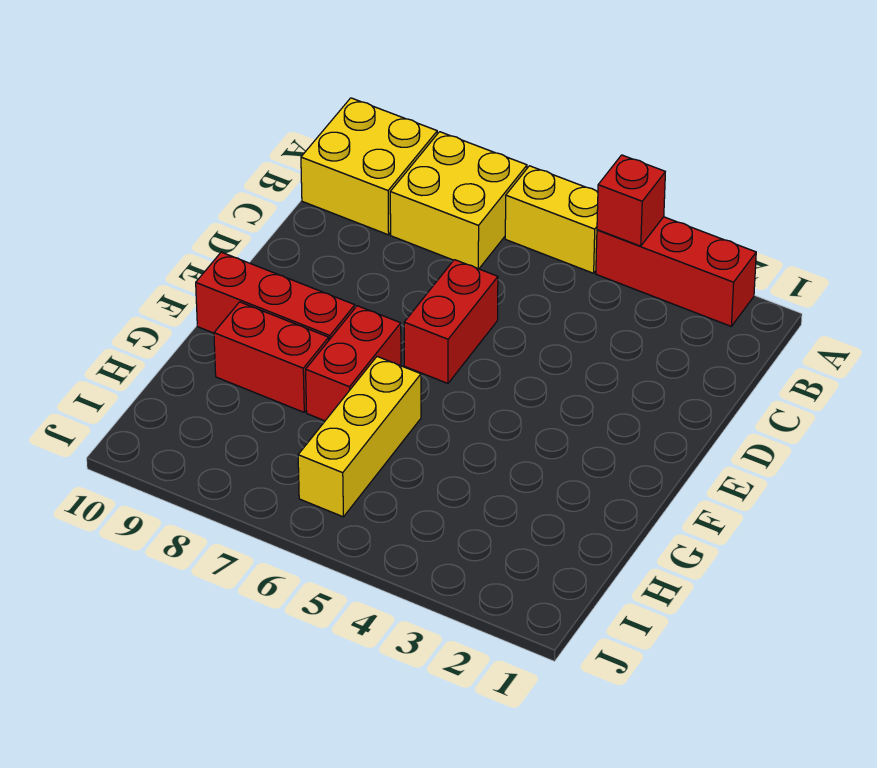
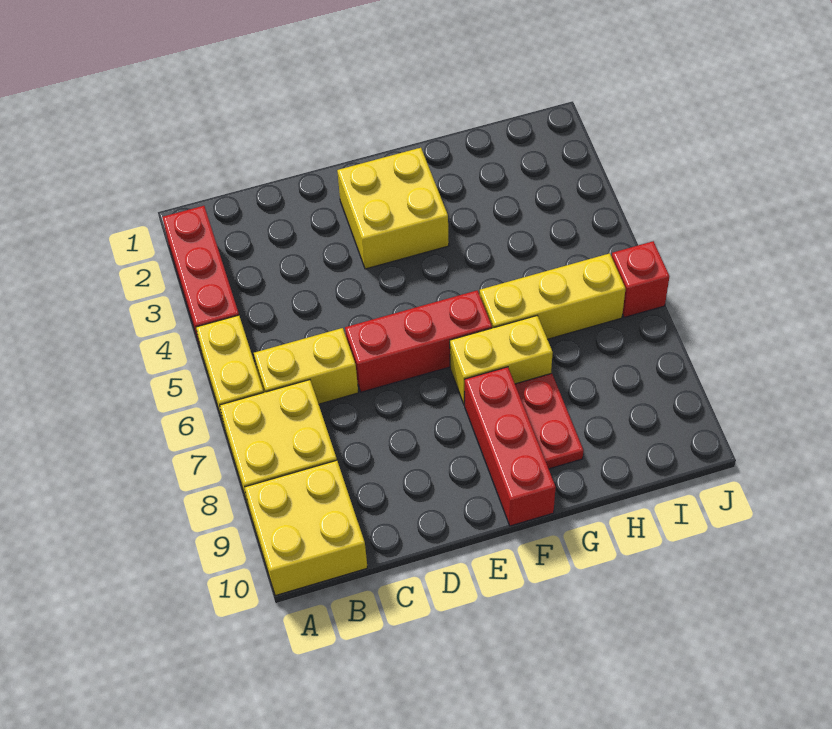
red brick A4 level 2 -> red brick J6 level 1
none -> yellow brick B6:C6 level 1
red brick D6:E6 level 1 -> red brick D6:F6 level 1
none -> yellow brick E2:F3 level 1
red brick F7:G7 level 1 -> yellow brick F7:G7 level 1
red brick G8:G9 level 1 -> red plate G8:G9 level 1

